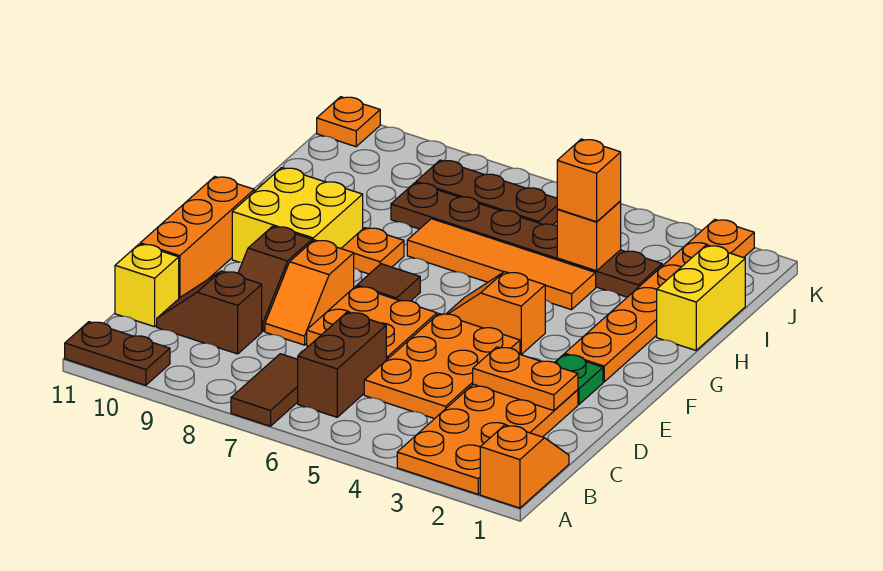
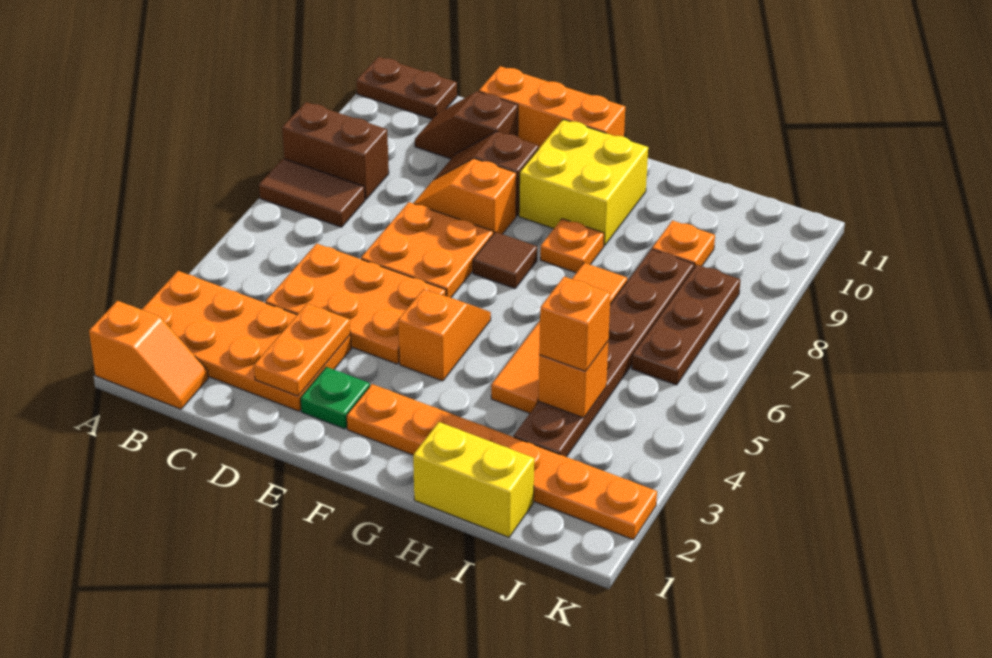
brown plate A10:A11 level 1 -> brown plate A11:B11 level 1
brown brick B6:C6 level 1 -> brown brick A8:B8 level 1
brown slope C9:C10 level 1 top 9 -> brown slope C10:D10 level 1 top D
yellow brick C11 level 1 -> none
orange plate K11 level 1 -> orange plate I9 level 1

